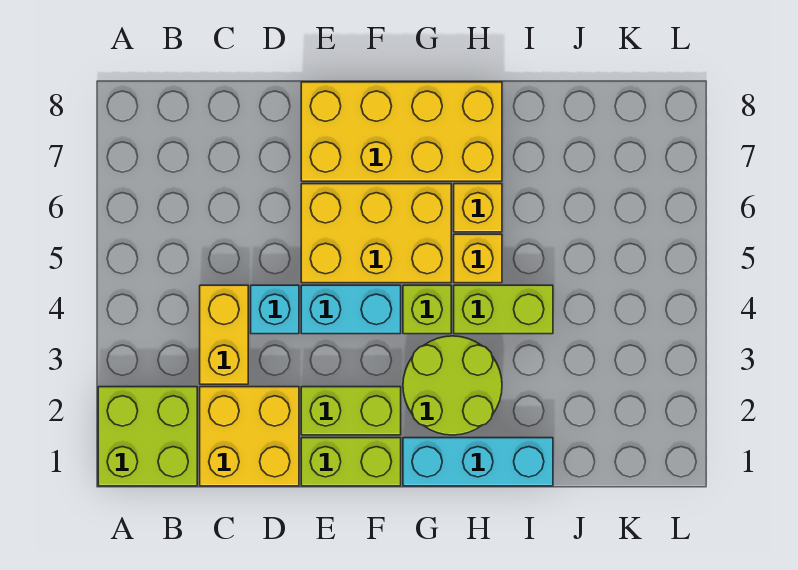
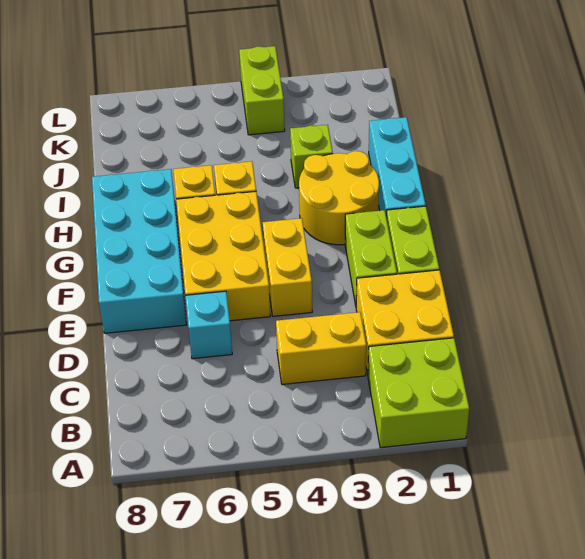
cyan brick D4 level 1 -> cyan brick D6 level 1
cyan brick E4:F4 level 1 -> yellow brick E4:F4 level 1
yellow brick E7:H8 level 1 -> cyan brick E7:H8 level 1
lime round brick G2:H3 level 1 -> yellow round brick G2:H3 level 1
lime brick G4 level 1 -> lime brick I3 level 1
lime brick H4:I4 level 1 -> lime brick K4:L4 level 1

